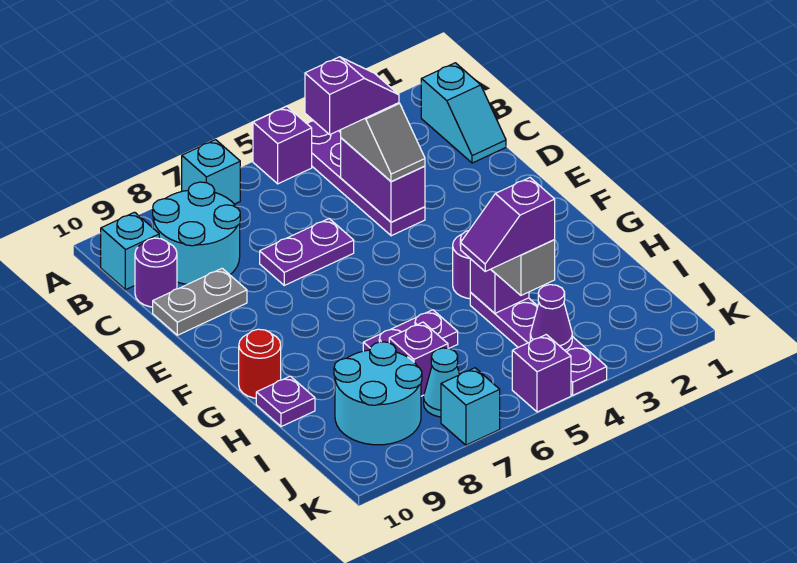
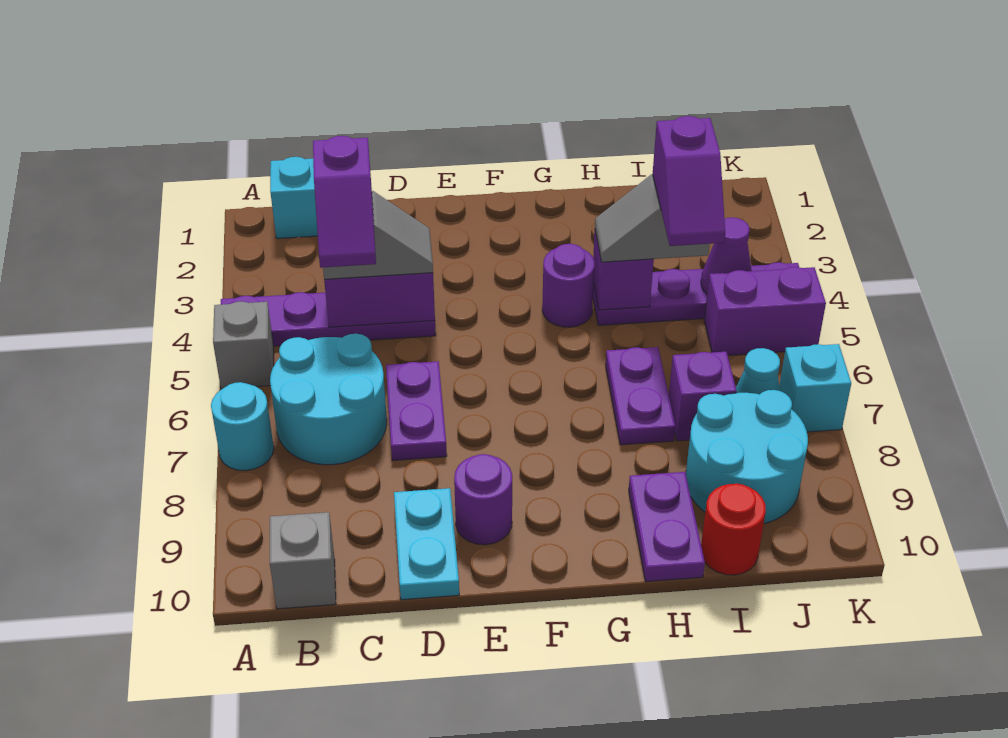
purple brick A5 level 1 -> grey brick A5 level 1
cyan brick A7 level 1 -> cyan round brick A7 level 1
cyan round brick B8:C9 level 1 -> cyan round brick B6:C7 level 1
cyan brick B10 level 1 -> grey brick B10 level 1
purple slope C4:C5 level 4 top 5 -> purple slope C4:C5 level 4 top 4
purple round brick C10 level 1 -> purple round brick E9 level 1
grey plate D9:D10 level 1 -> cyan plate D9:D10 level 1
red round brick G10 level 1 -> red round brick I10 level 1
purple plate H10 level 1 -> purple plate H9:H10 level 1
purple brick K5 level 1 -> purple brick J5:K5 level 1

